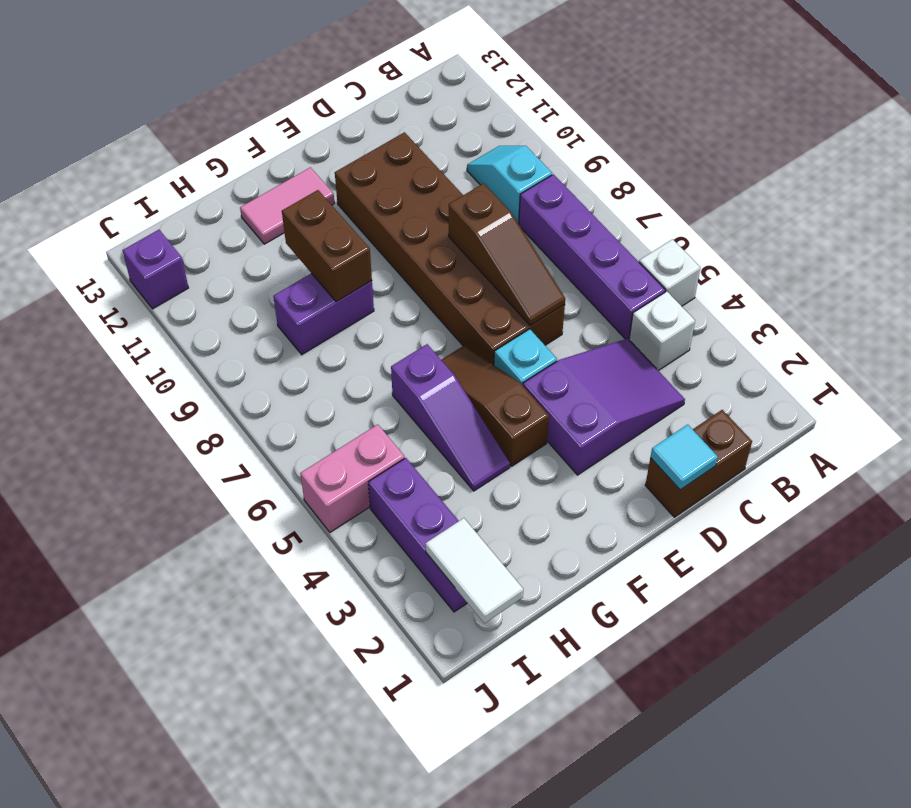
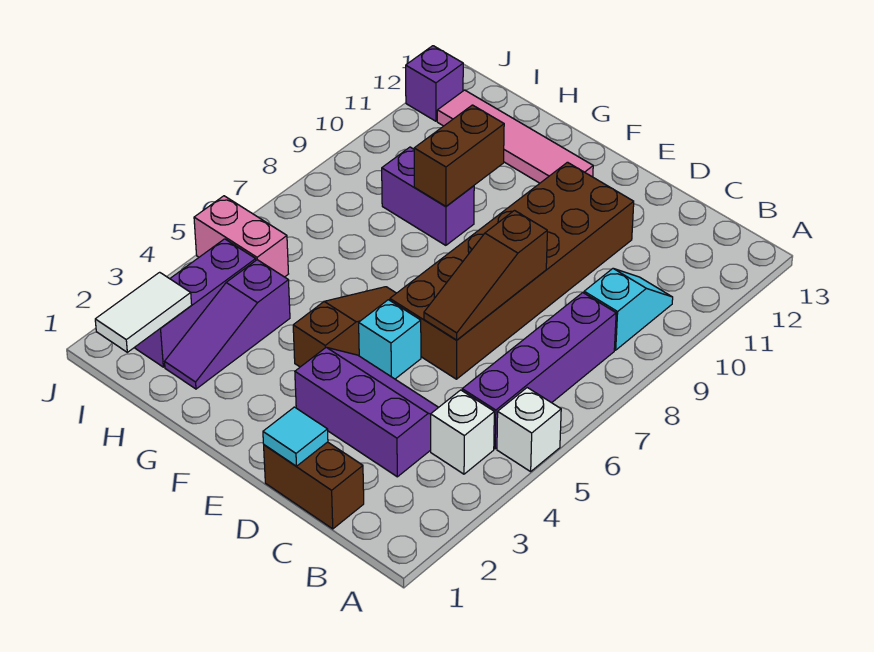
purple slope C3:E4 level 1 top E -> purple slope C3:E4 level 1 top 3
pink tile F12:G12 level 1 -> pink tile F12:I12 level 1
purple slope G4:G6 level 1 top 6 -> purple slope H2:H4 level 1 top 4

